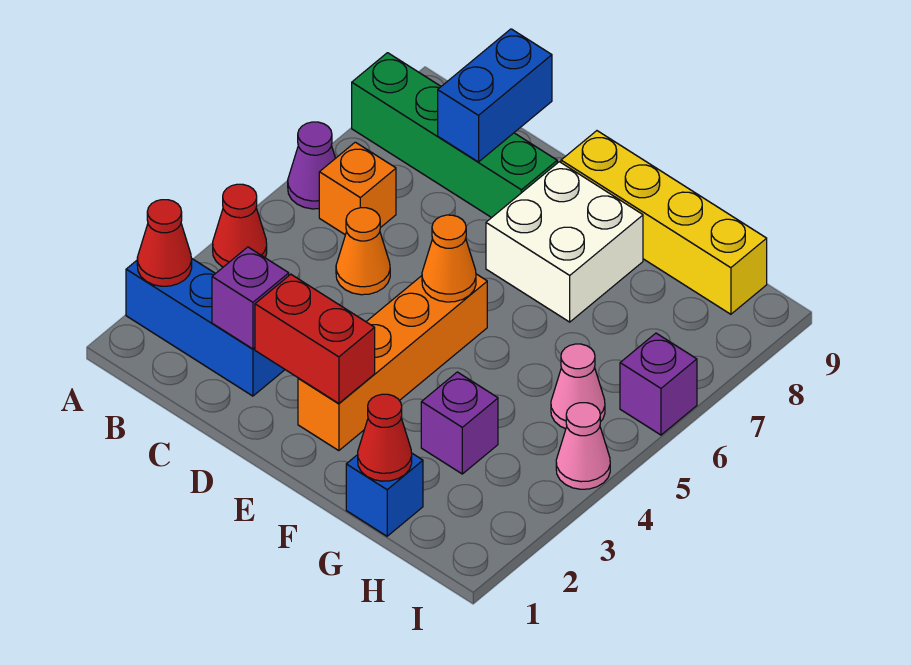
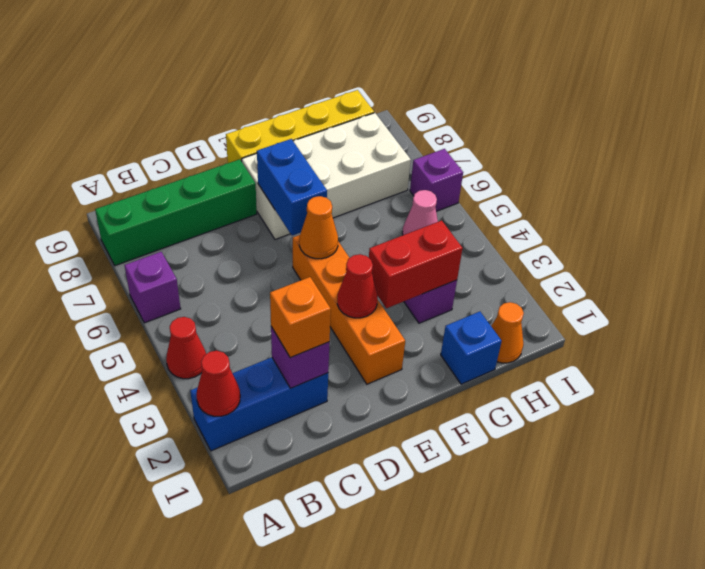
purple cone A6 level 1 -> purple brick A6 level 1
orange brick B6 level 1 -> orange brick C2 level 3
orange cone C5 level 1 -> orange cone H1 level 1
blue brick C8:C9 level 2 -> blue brick E6:E7 level 2
red brick D2:E2 level 2 -> red brick F3:G3 level 2
white brick E7:F8 level 1 -> white brick E7:H8 level 1
red cone G1 level 2 -> red cone E3 level 2
pink cone I4 level 1 -> none

